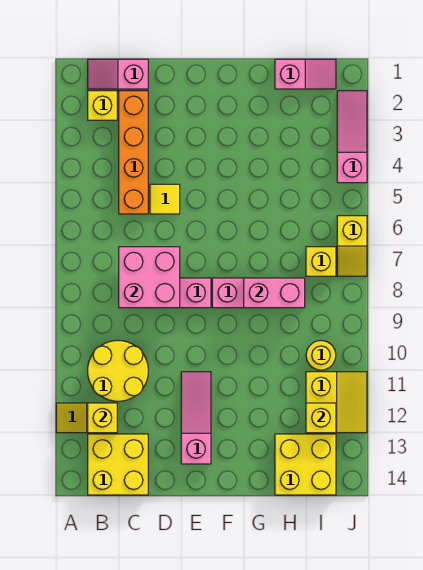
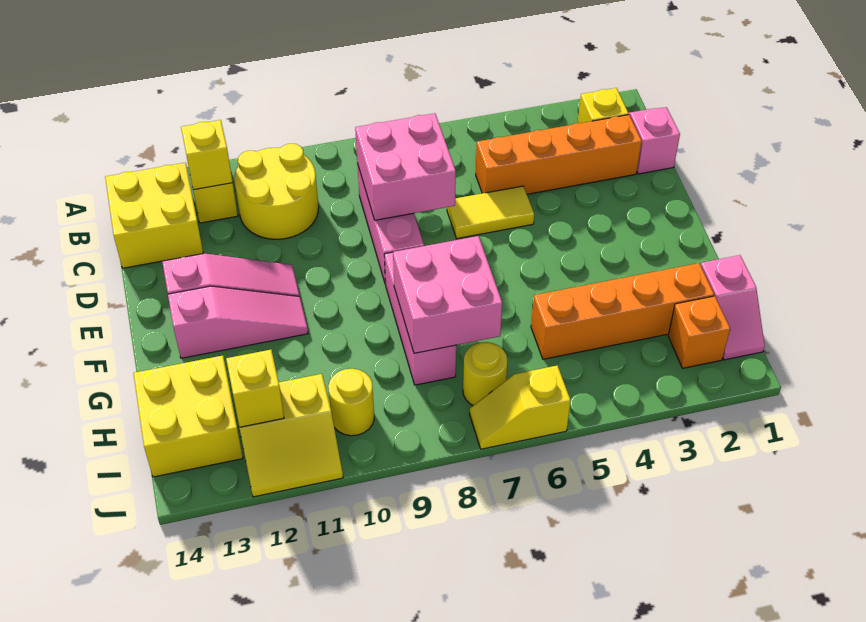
yellow tile D5 level 1 -> yellow tile D5:D6 level 1
pink brick G8:H8 level 2 -> pink brick G7:H8 level 2
none -> orange brick H2:H5 level 1
none -> orange brick I2 level 1
yellow brick I7 level 1 -> yellow round brick I7 level 1
pink slope J2:J4 level 1 top 4 -> pink slope F11:F13 level 1 top 13

